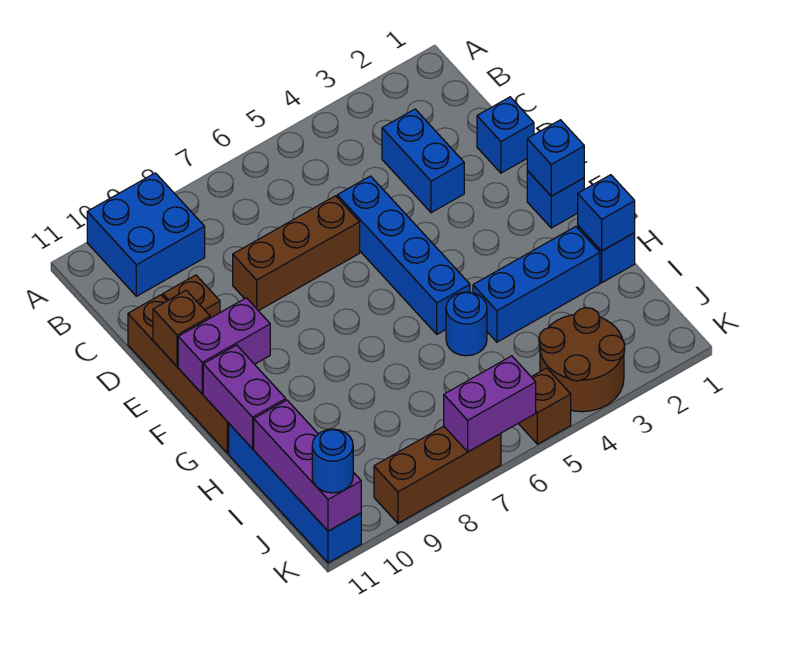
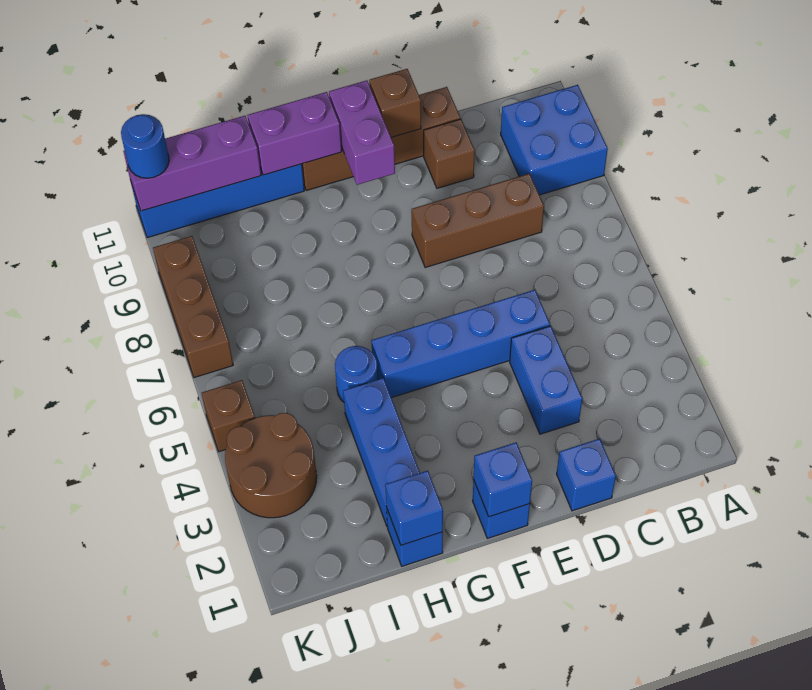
blue brick C3:D3 level 1 -> blue brick D3:D4 level 1
brown brick D6:D8 level 1 -> brown brick C8:E8 level 1
purple brick K6:K7 level 2 -> none

